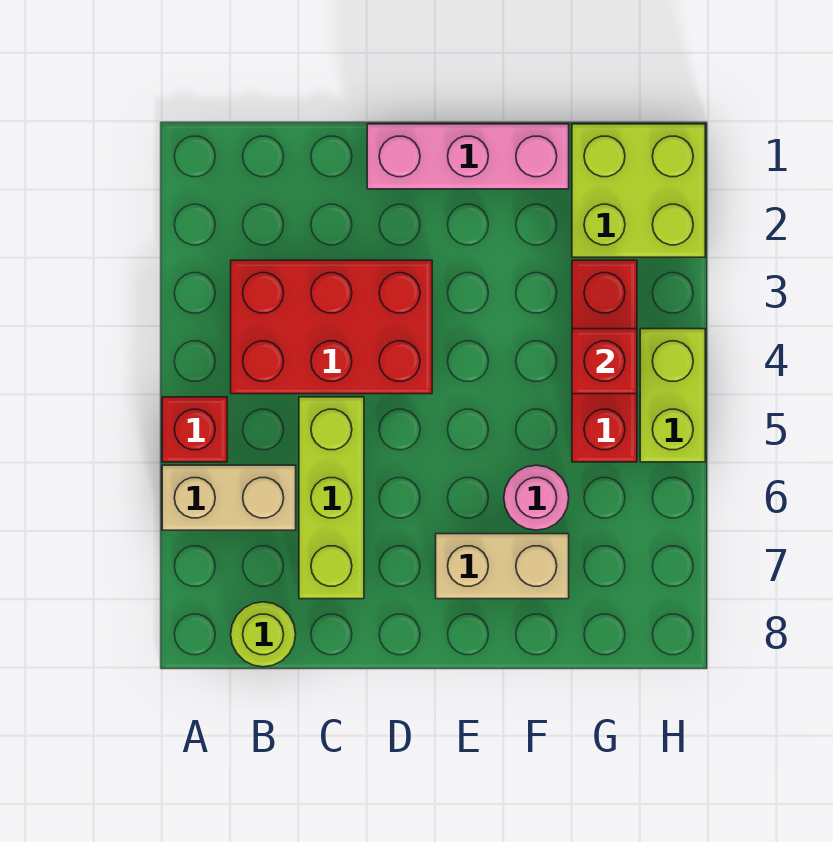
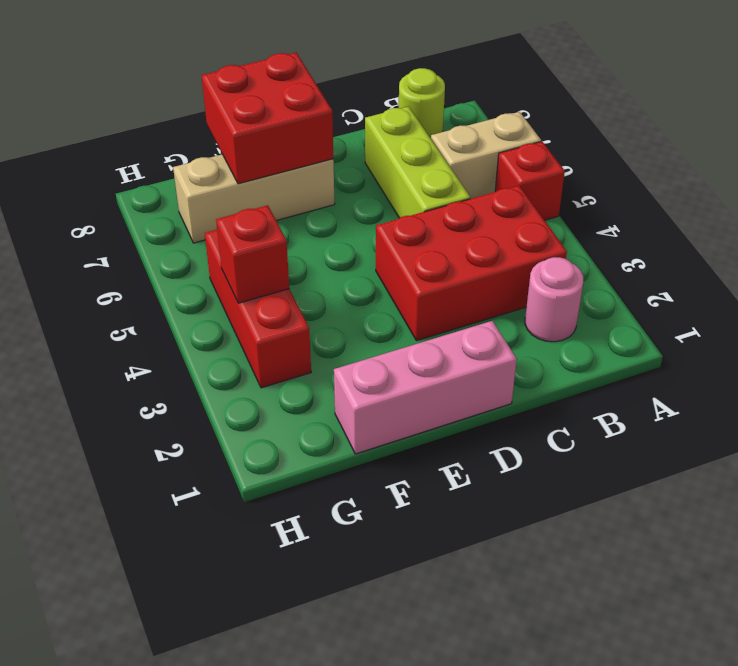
tan brick E7:F7 level 1 -> tan brick E7:G7 level 1
none -> red brick E7:F8 level 2
pink round brick F6 level 1 -> pink round brick B2 level 1
lime brick G1:H2 level 1 -> none
lime brick H4:H5 level 1 -> none

